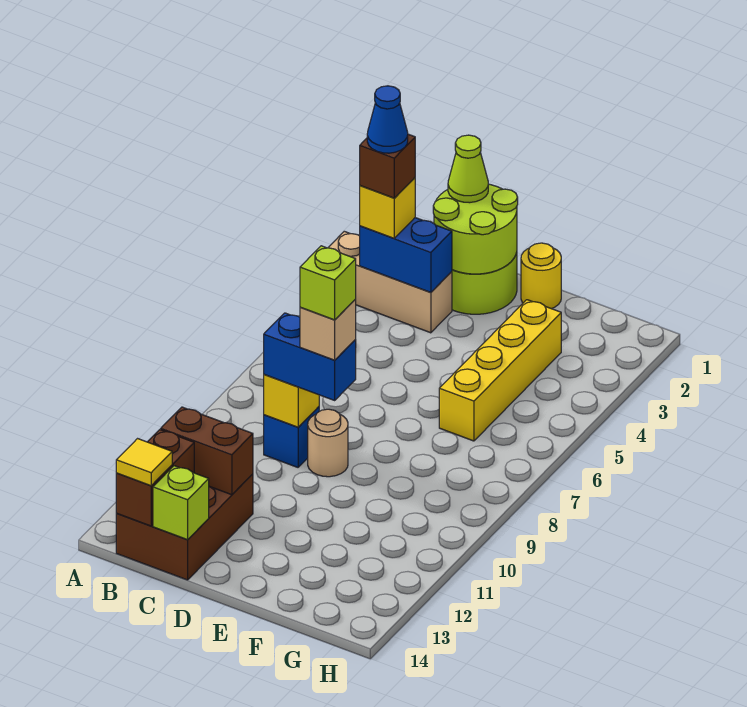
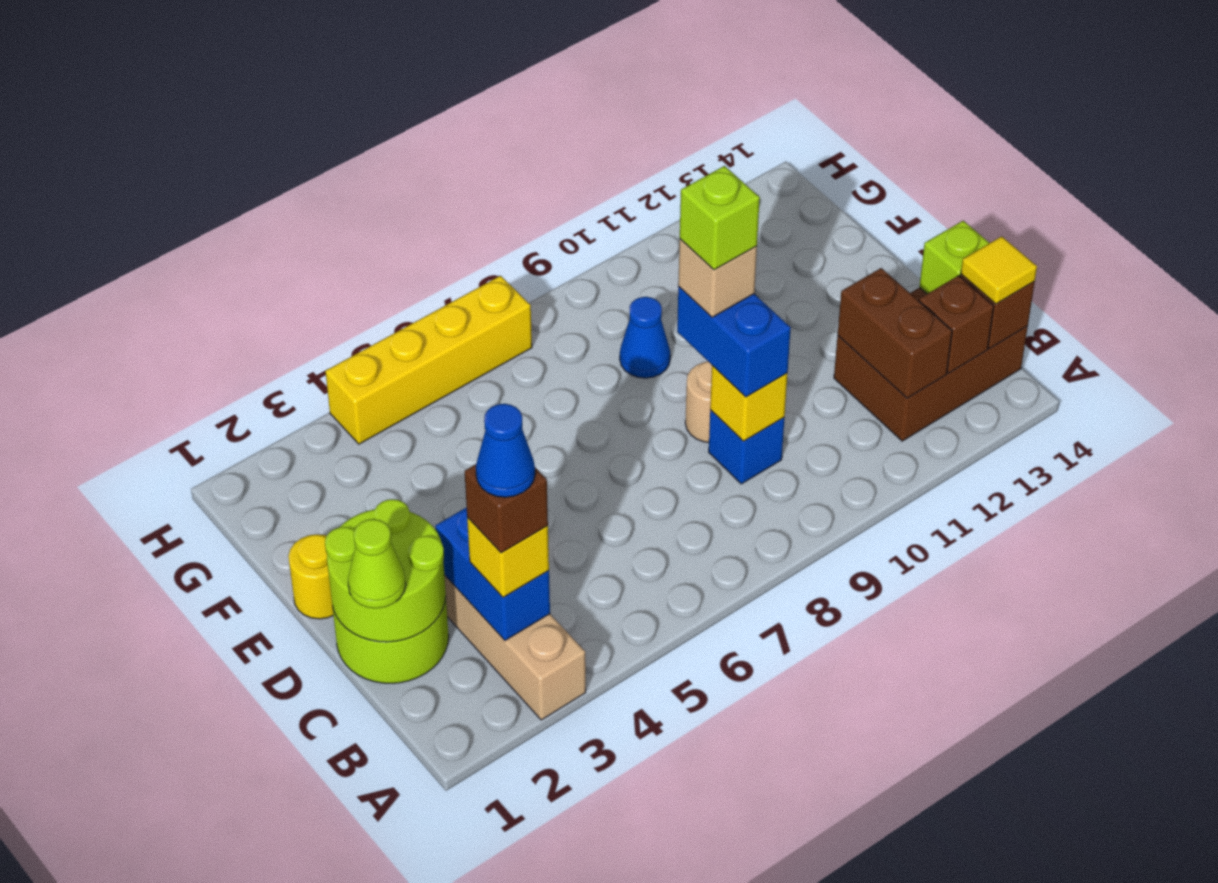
yellow brick F3:F6 level 1 -> yellow brick H4:H7 level 1
none -> blue cone F9 level 1

